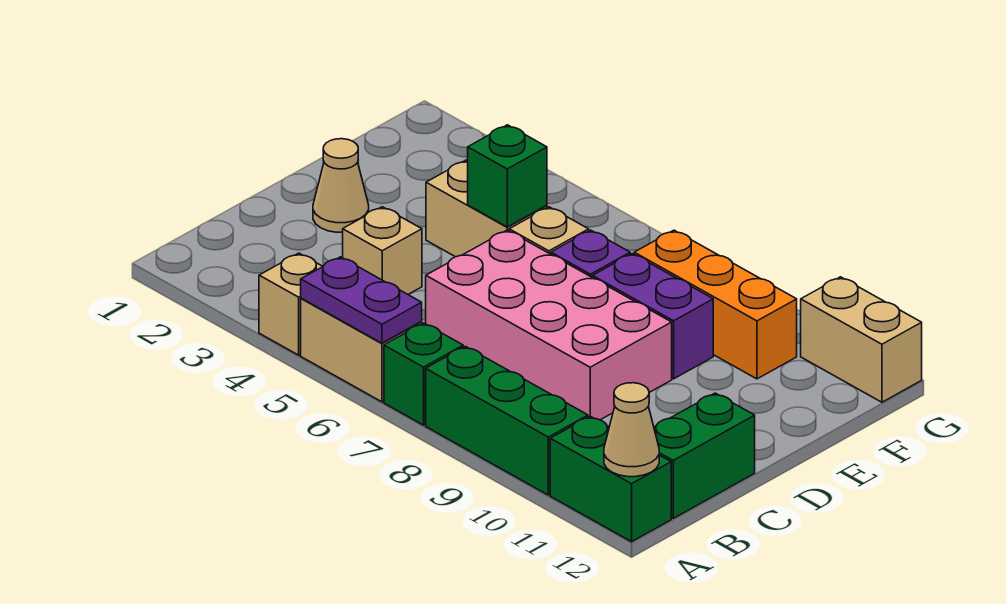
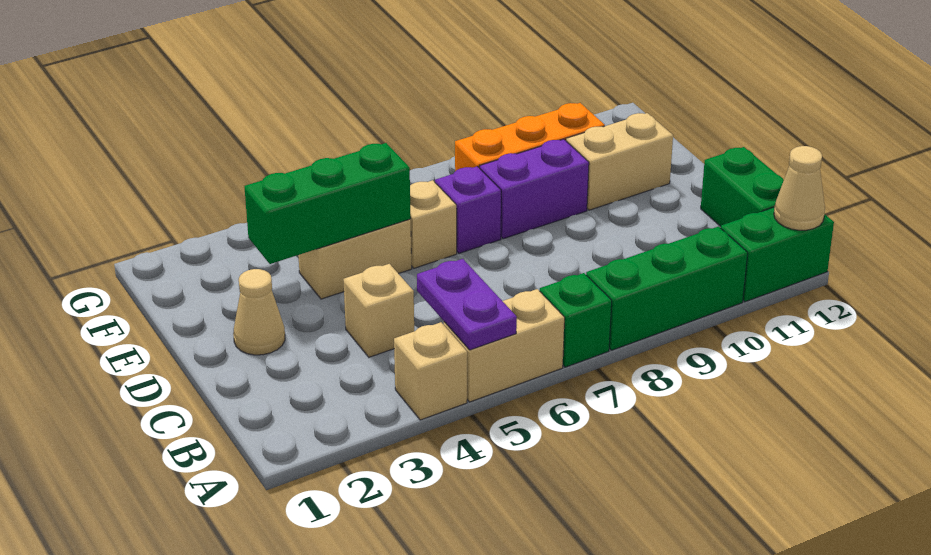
purple plate A5:A6 level 2 -> purple plate A5:B5 level 2
pink brick C6:D9 level 1 -> none
green brick E5 level 2 -> green brick E3:E5 level 2
tan brick G11:G12 level 1 -> tan brick E10:E11 level 1

